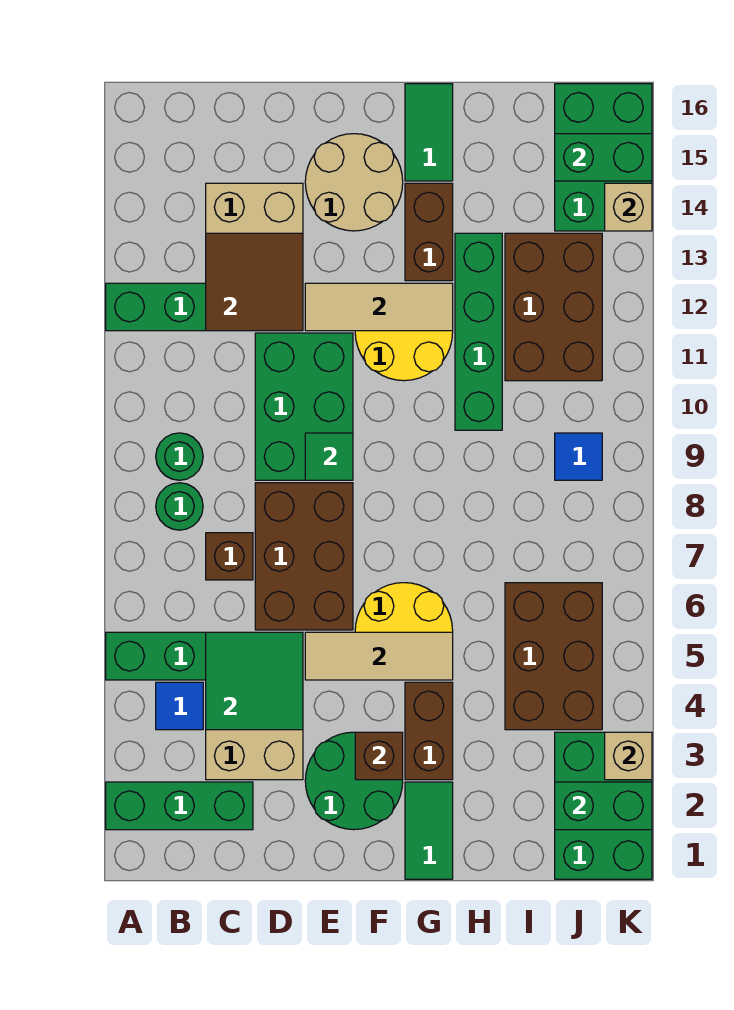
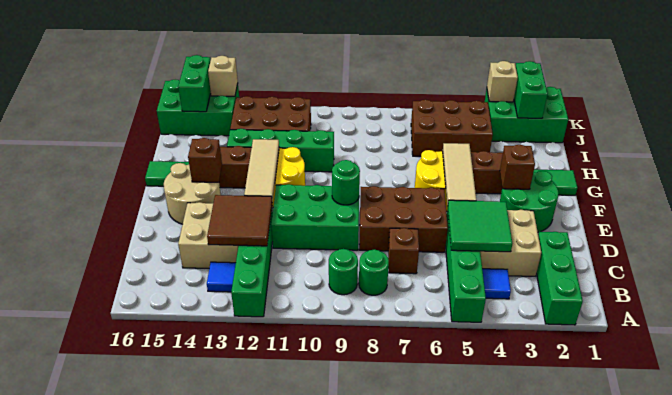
green tile E9 level 2 -> green round brick E9 level 2
none -> brown brick F14 level 2
blue tile J9 level 1 -> blue tile B13 level 1

